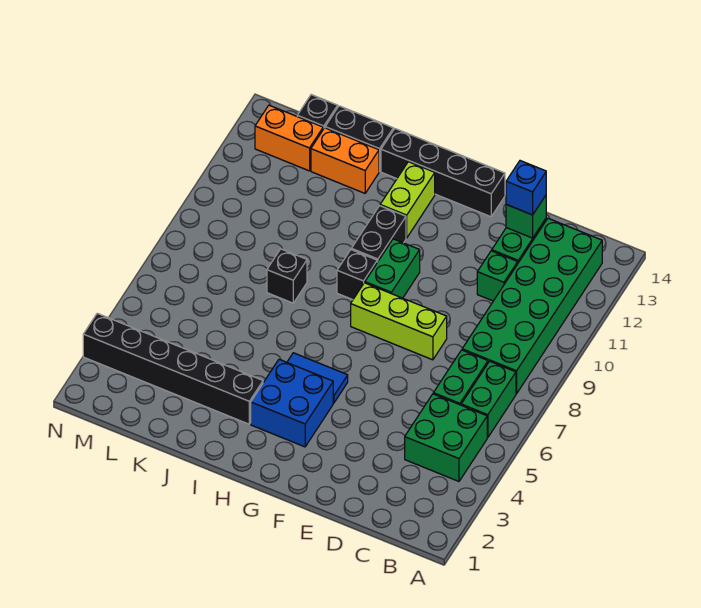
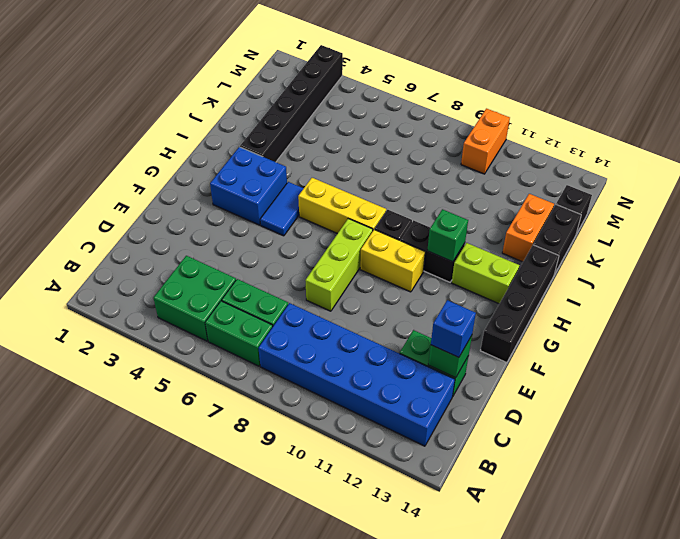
green brick B8:C13 level 1 -> blue brick B8:C13 level 1
green brick D11 level 1 -> green brick H11 level 2
green brick G9:G10 level 1 -> yellow brick G9:G10 level 1
none -> yellow brick H6:H8 level 1
black brick J8 level 1 -> none
orange brick L13:M13 level 1 -> orange brick M10:N10 level 1

